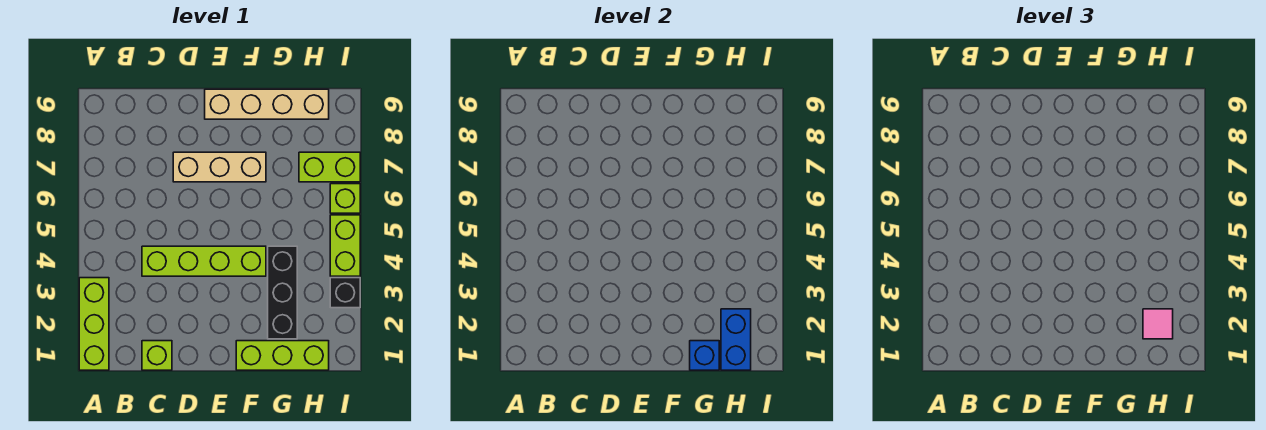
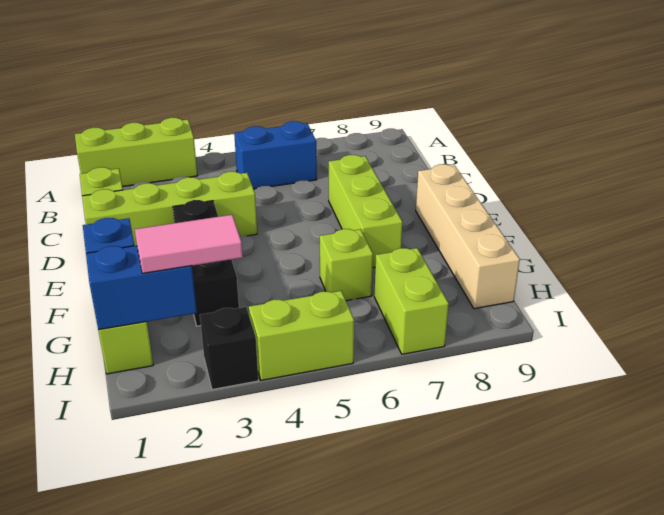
none -> blue brick B5:B6 level 1
lime brick C4:F4 level 1 -> lime brick D1:D4 level 1
tan brick D7:F7 level 1 -> lime brick D7:F7 level 1
black brick G2:G4 level 1 -> black brick E3:G3 level 1
pink tile H2 level 3 -> pink tile H2:H3 level 3
lime brick I6 level 1 -> lime brick G6 level 1

